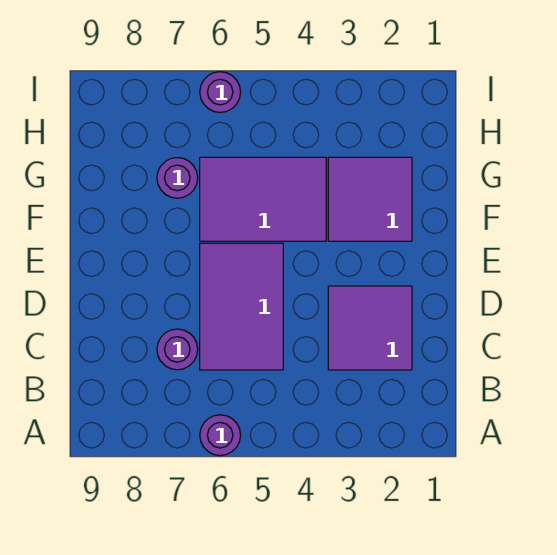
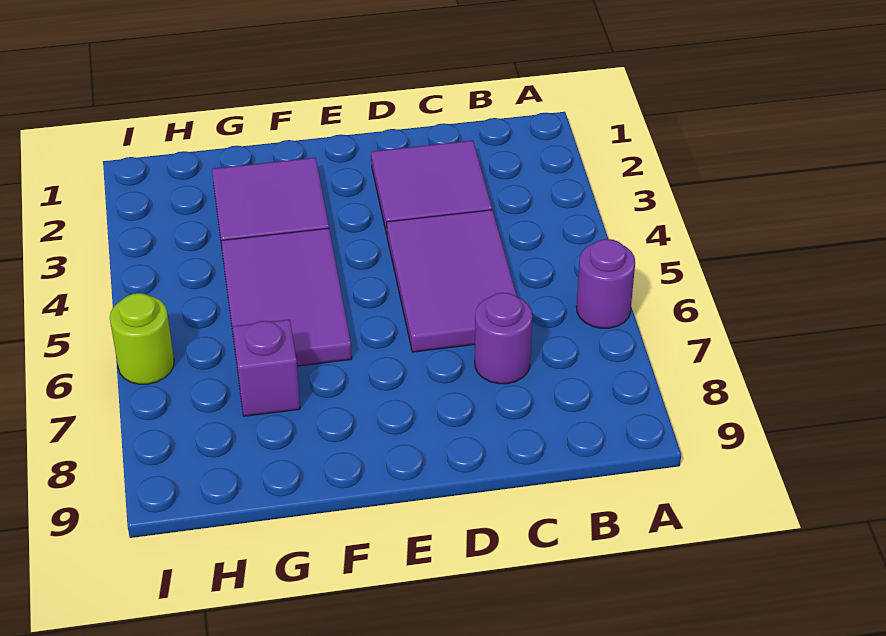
purple tile C5:E6 level 1 -> purple tile C4:D6 level 1
purple round brick G7 level 1 -> purple brick G7 level 1
purple round brick I6 level 1 -> lime round brick I6 level 1

